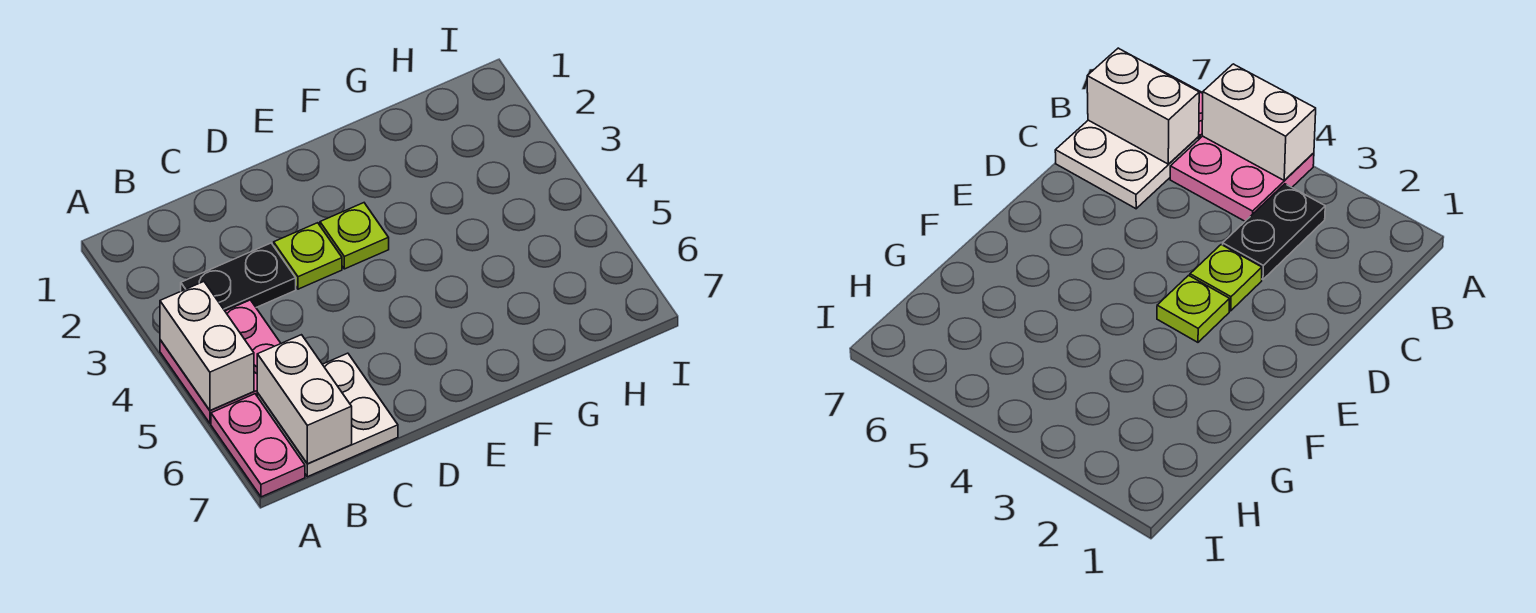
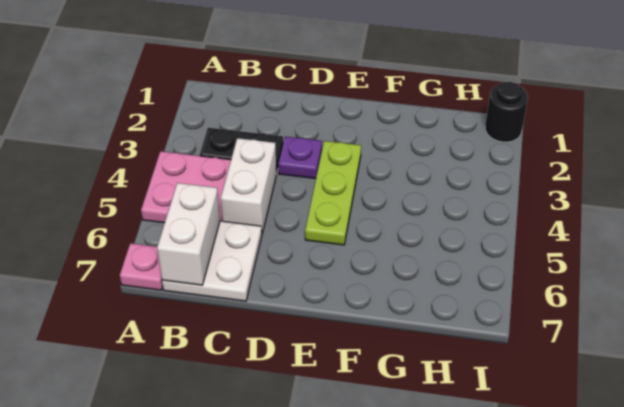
white brick A4:A5 level 2 -> white brick C4:C5 level 1
pink plate A6:A7 level 1 -> pink plate A7 level 1
lime plate D3 level 1 -> purple plate D3 level 1
lime plate E3 level 1 -> lime plate E3:E5 level 1
none -> black round brick I1 level 1

